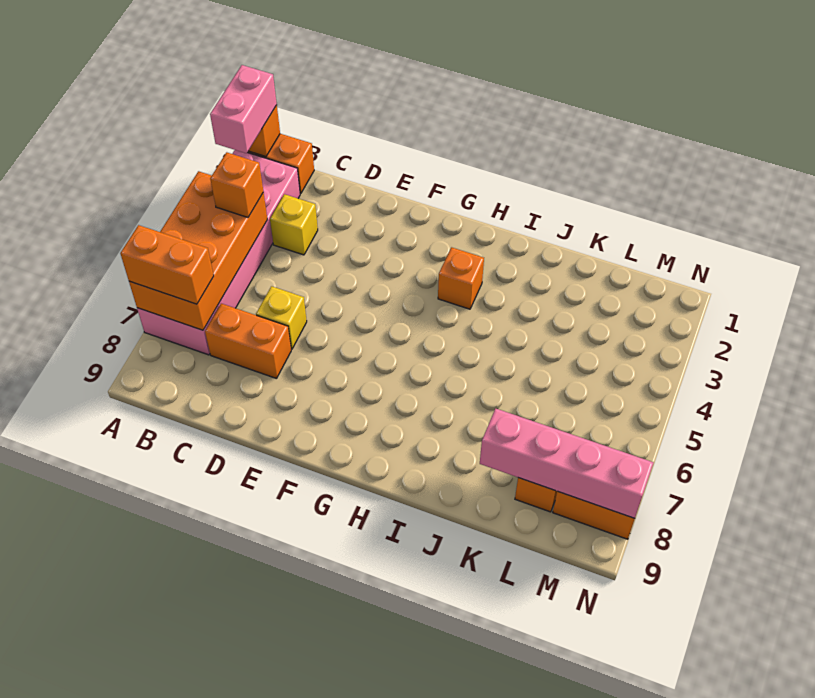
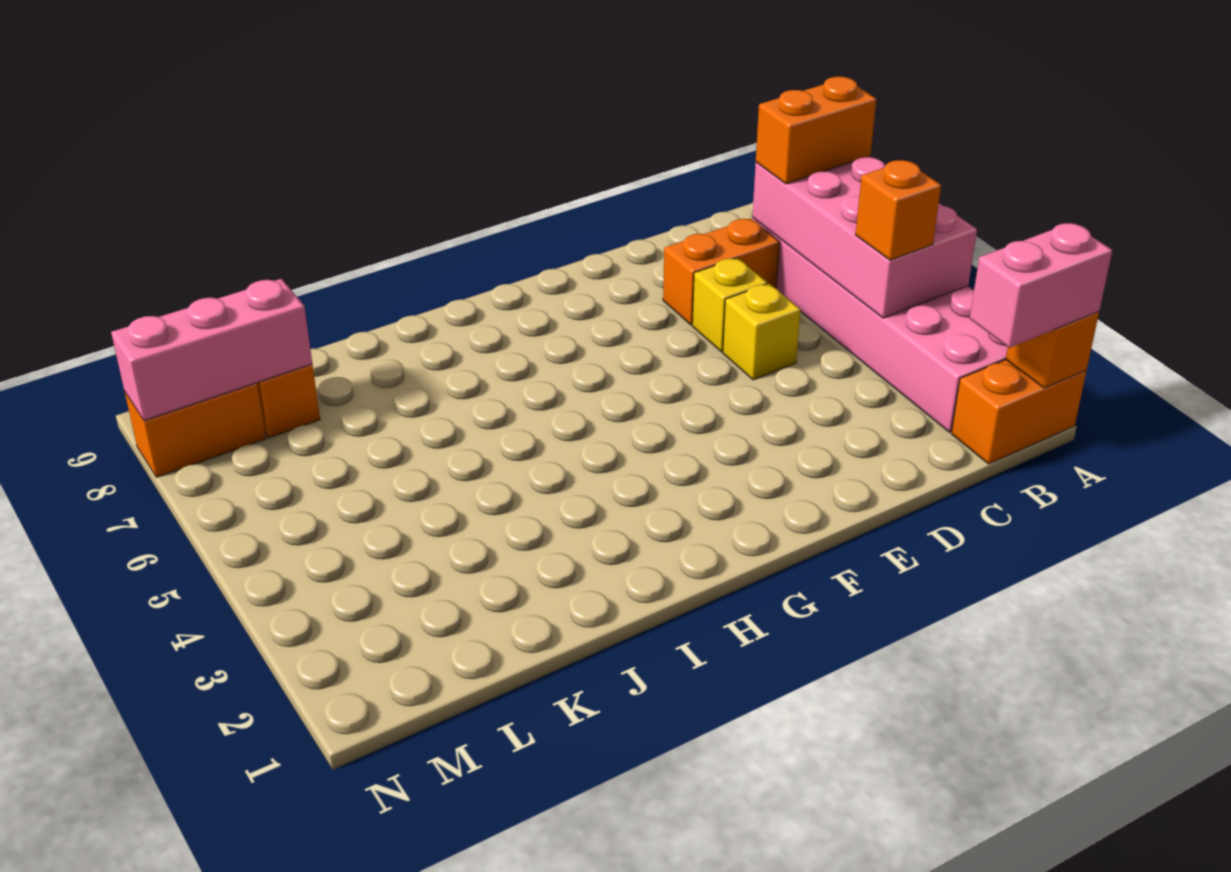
pink brick A1:A2 level 3 -> pink brick A1:B1 level 3
orange brick A4:B7 level 2 -> pink brick A4:B7 level 2
yellow brick C3 level 1 -> yellow brick D5 level 1
orange brick H3 level 1 -> none
pink brick K8:N8 level 2 -> pink brick L8:N8 level 2

